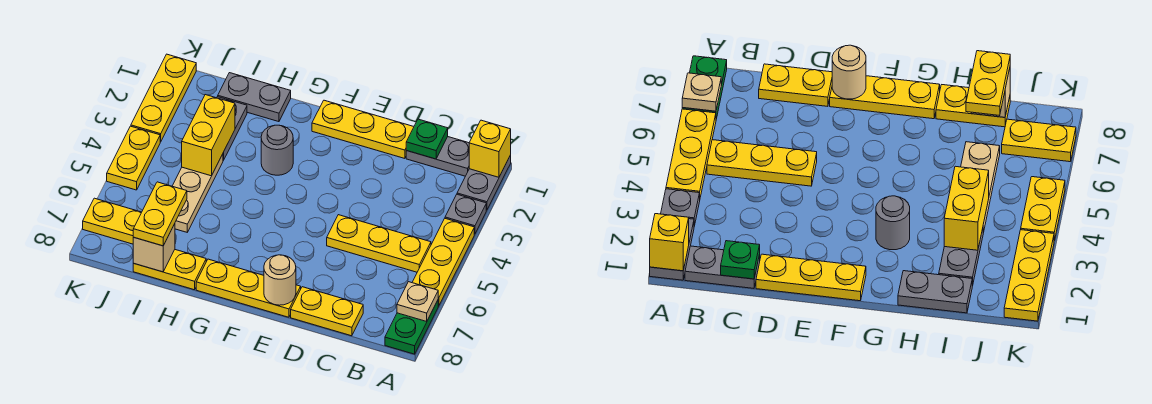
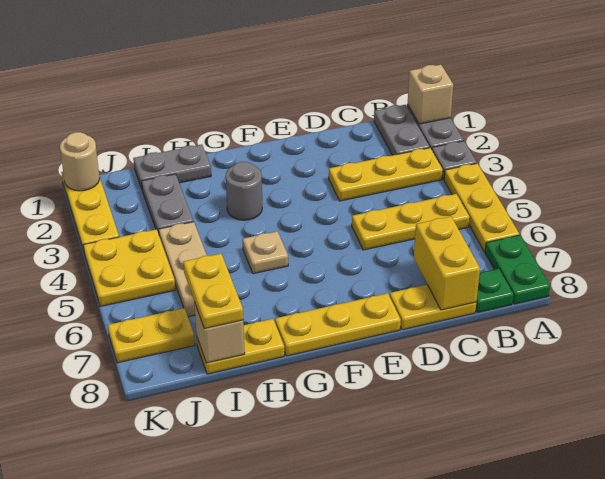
yellow brick A1 level 2 -> tan brick A1 level 2
tan plate A7 level 2 -> tan plate G5 level 1
grey plate B1:C1 level 1 -> grey plate B1:B2 level 1
green plate C1 level 2 -> green plate B8 level 1
yellow plate D1:F1 level 1 -> yellow plate B3:D3 level 1
tan round brick E8 level 2 -> tan round brick K1 level 2
yellow brick I3:I4 level 2 -> yellow brick C7:C8 level 2
yellow plate K4:K5 level 1 -> yellow plate J4:K5 level 1

